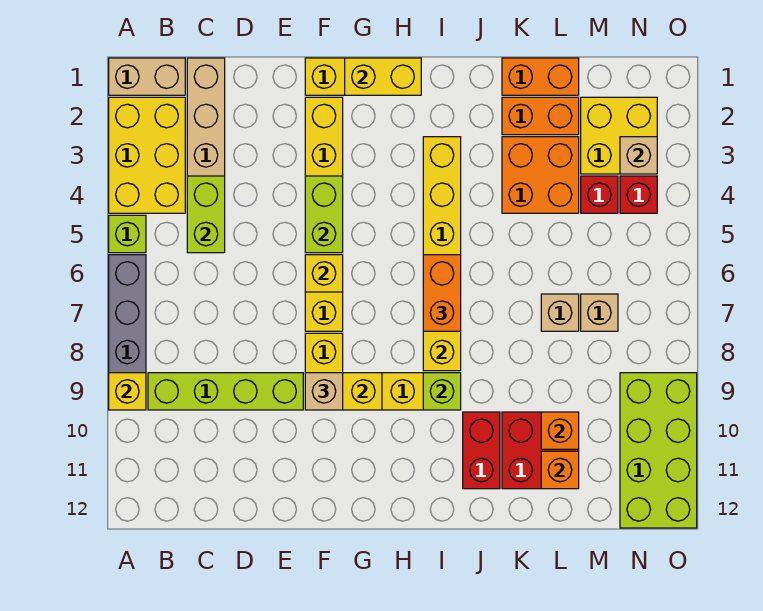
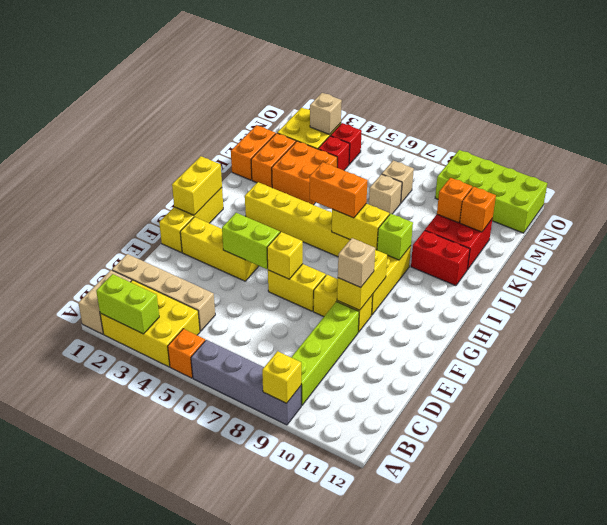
lime brick A5 level 1 -> orange brick A5 level 1
lime brick C4:C5 level 2 -> lime brick A2:A3 level 2

